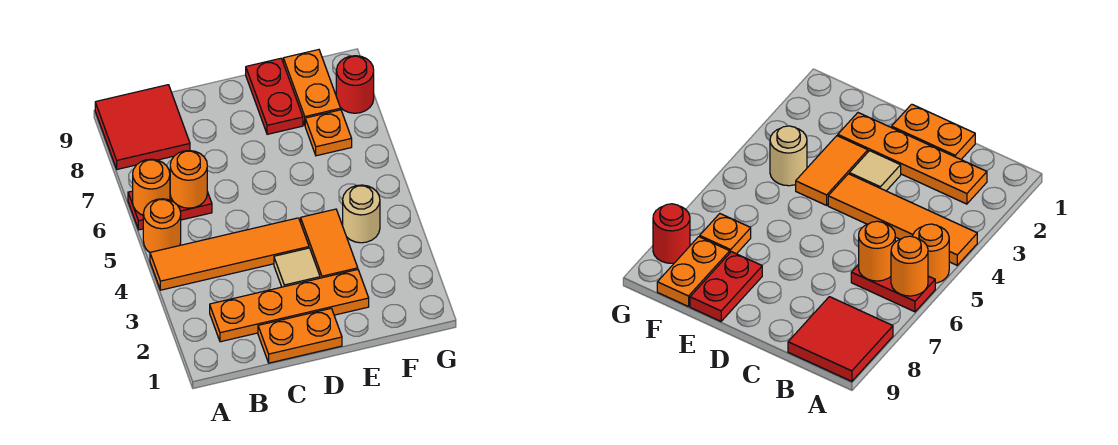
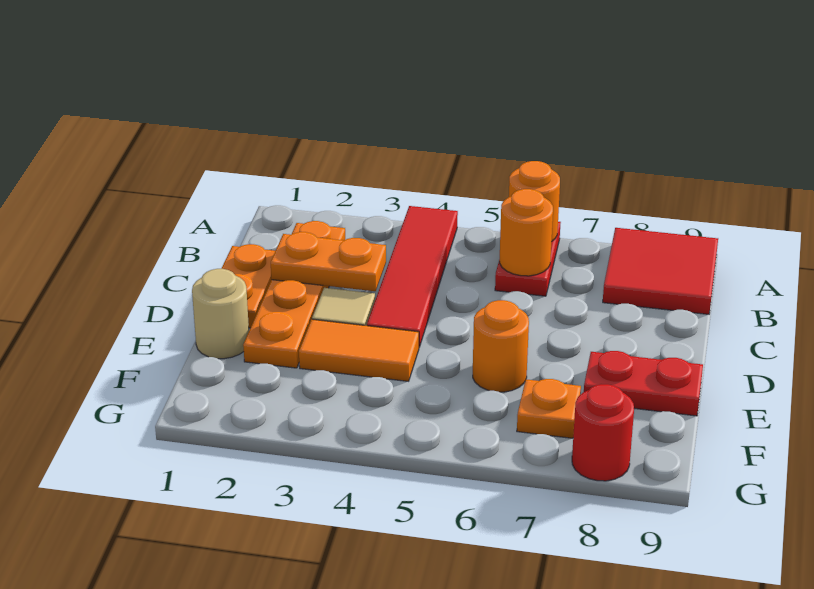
orange tile A4:D4 level 1 -> red tile A4:D4 level 1
orange round brick A5 level 1 -> orange round brick E6 level 1
tan round brick F4 level 1 -> tan round brick E1 level 1
orange plate F8:F9 level 1 -> orange plate C2:C3 level 2

